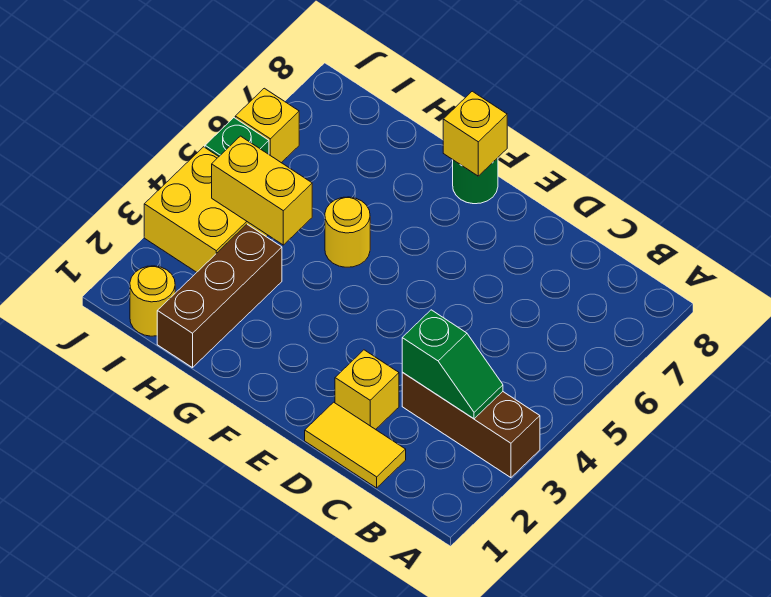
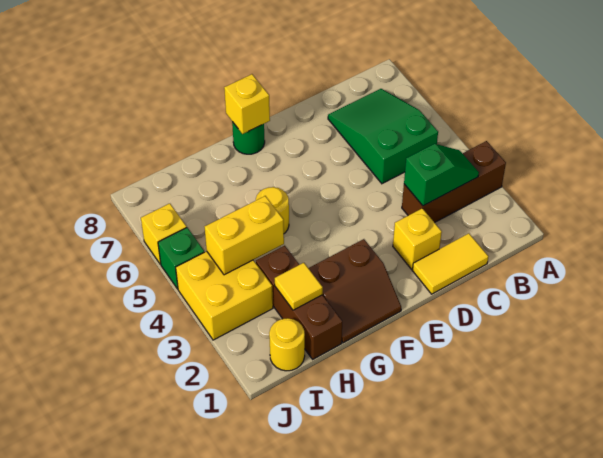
none -> green slope B5:C7 level 1 top 5
none -> brown slope F1:G2 level 1 top 2
none -> yellow tile H2 level 2

